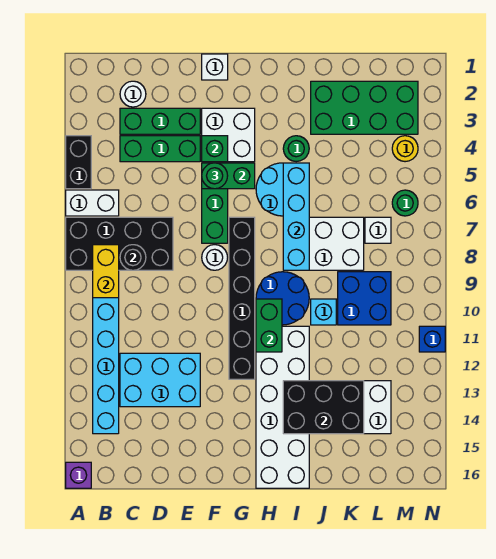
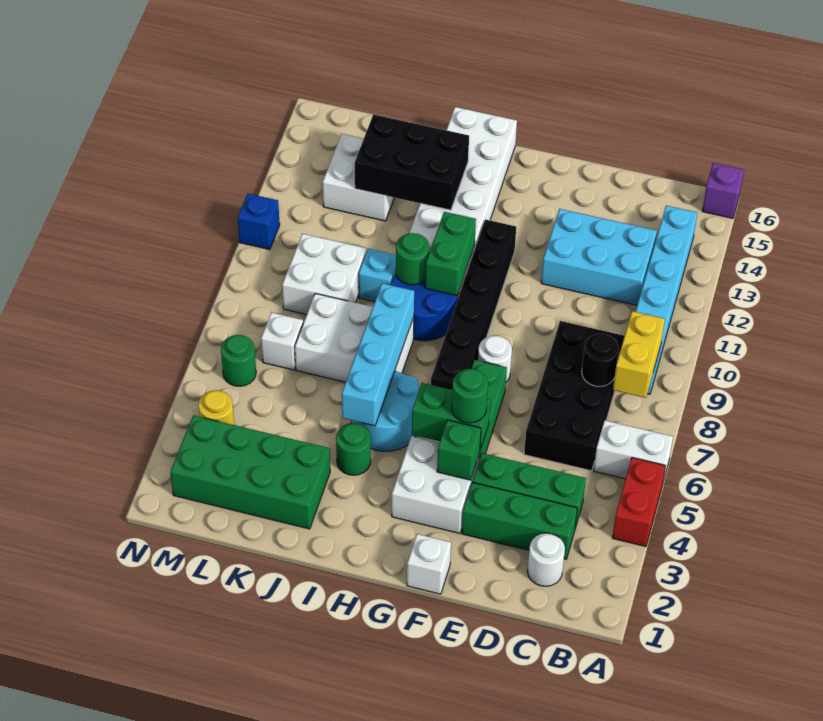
black brick A4:A5 level 1 -> red brick A4:A5 level 1
black brick A7:D8 level 1 -> black brick C6:D9 level 1
none -> green round brick I10 level 2
blue brick K9:L10 level 1 -> white brick K9:L10 level 1

